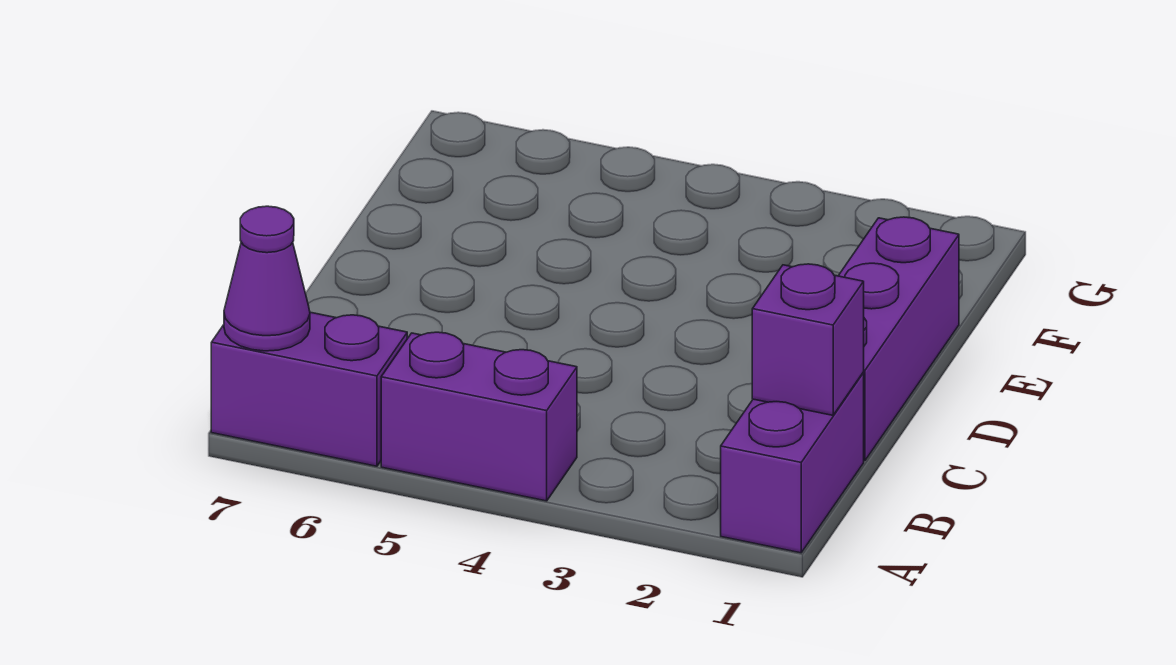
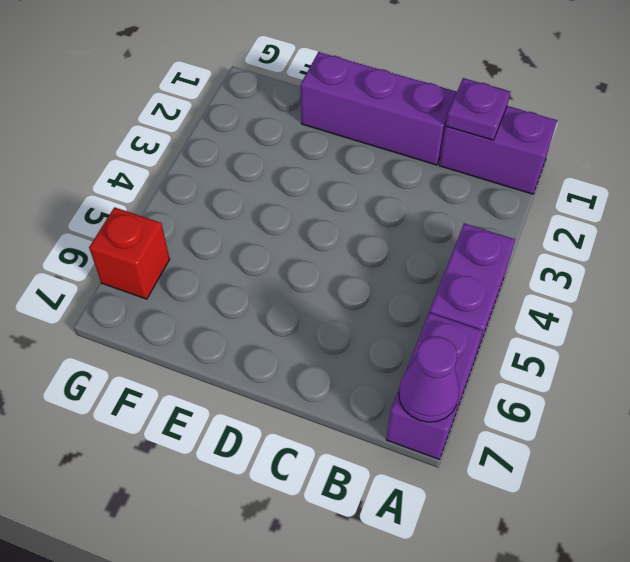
purple brick B1 level 2 -> purple plate B1 level 2
none -> red brick G6 level 1

